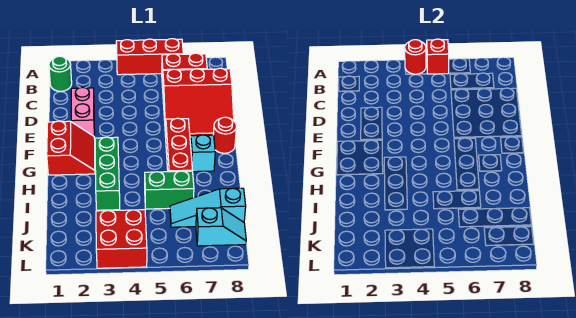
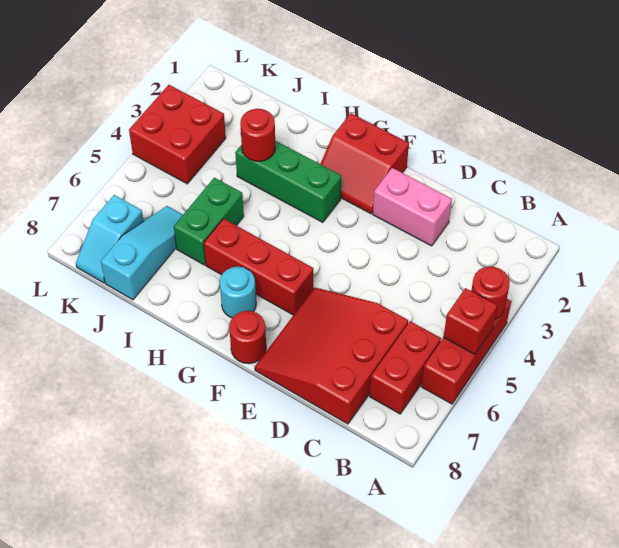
green round brick B1 level 1 -> none
cyan brick G7 level 1 -> cyan round brick G7 level 1
none -> red round brick I3 level 2

